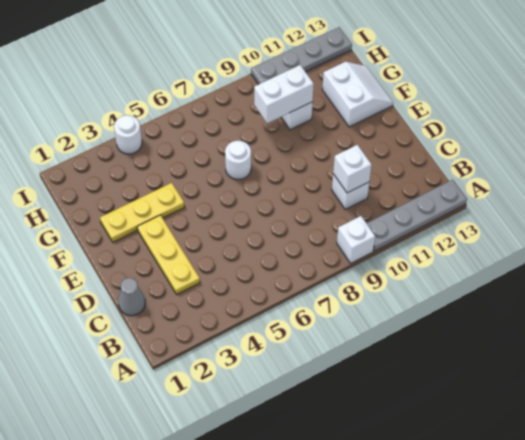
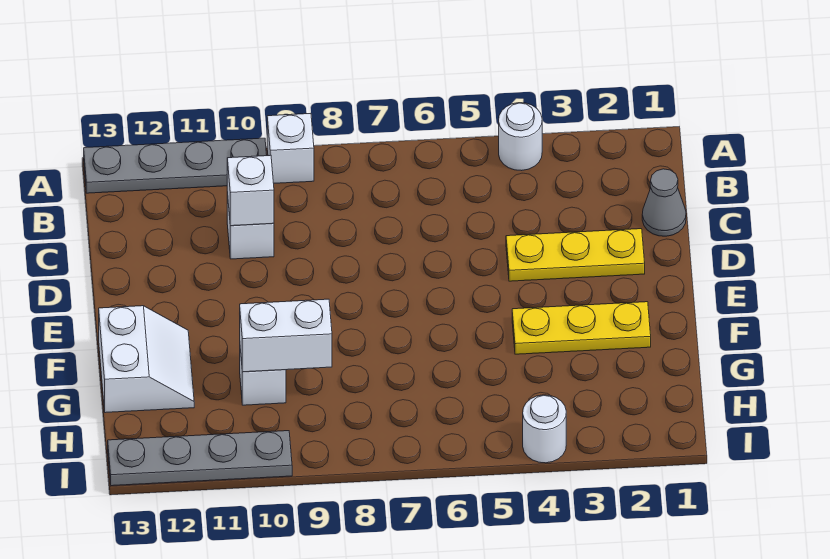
yellow plate C3:E3 level 1 -> yellow plate D2:D4 level 1
white round brick F7 level 1 -> white round brick A4 level 1
white slope F12:G13 level 1 top 12 -> white slope F12:G13 level 1 top 13

